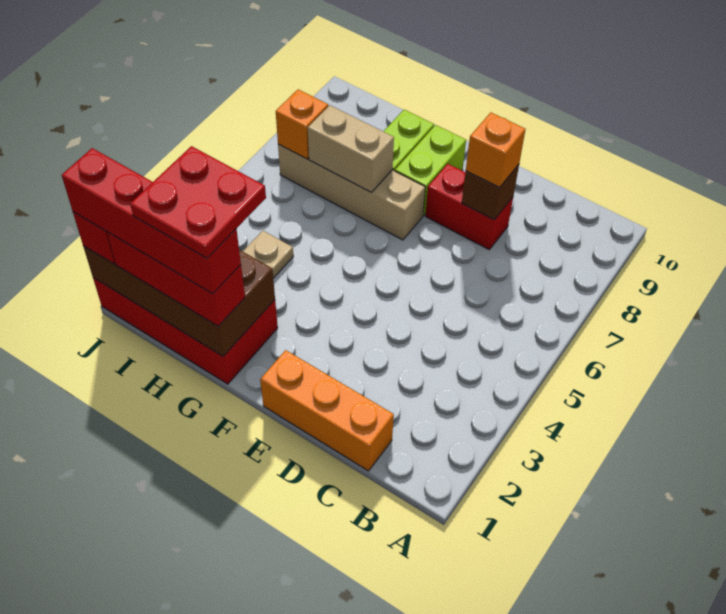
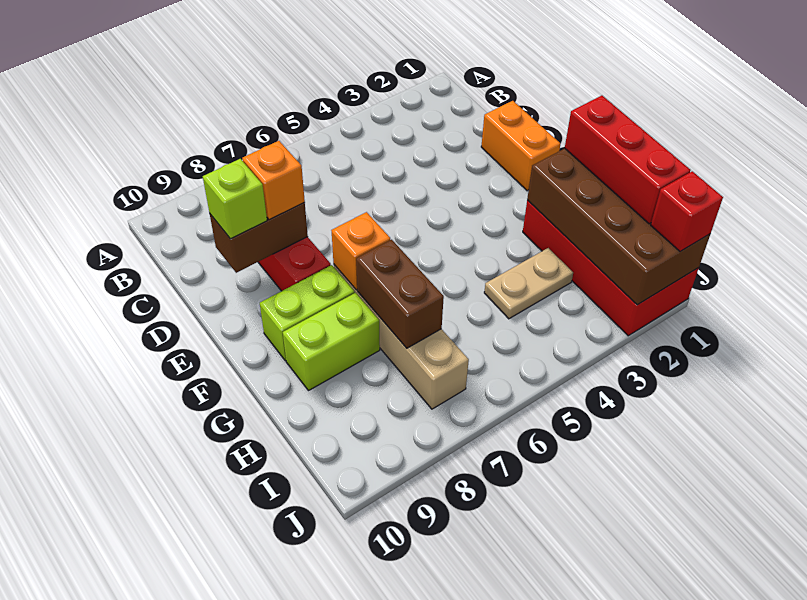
orange brick C1:E1 level 1 -> orange brick D1:E1 level 1
brown brick D8 level 2 -> brown brick D8:D9 level 2
none -> lime brick D9 level 3
red brick G1:J1 level 4 -> none
red plate G1:H2 level 5 -> none
tan brick G7:H7 level 2 -> brown brick G7:H7 level 2
orange brick I7 level 2 -> orange brick F7 level 2

